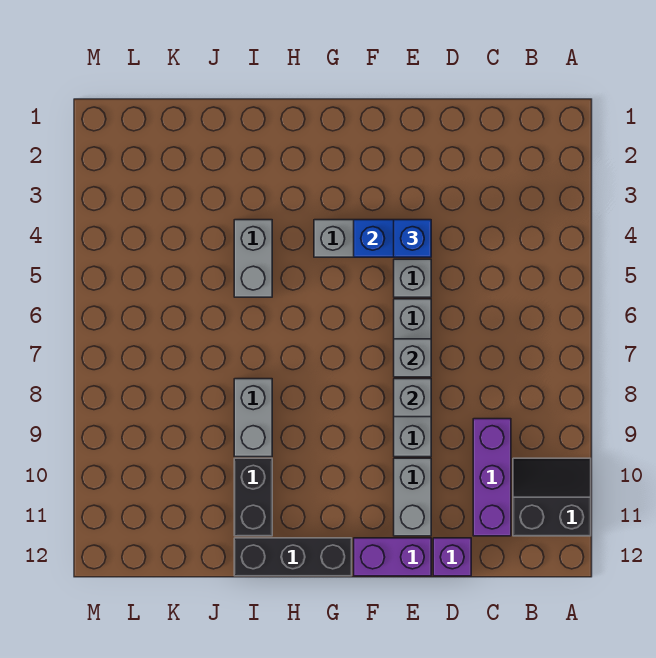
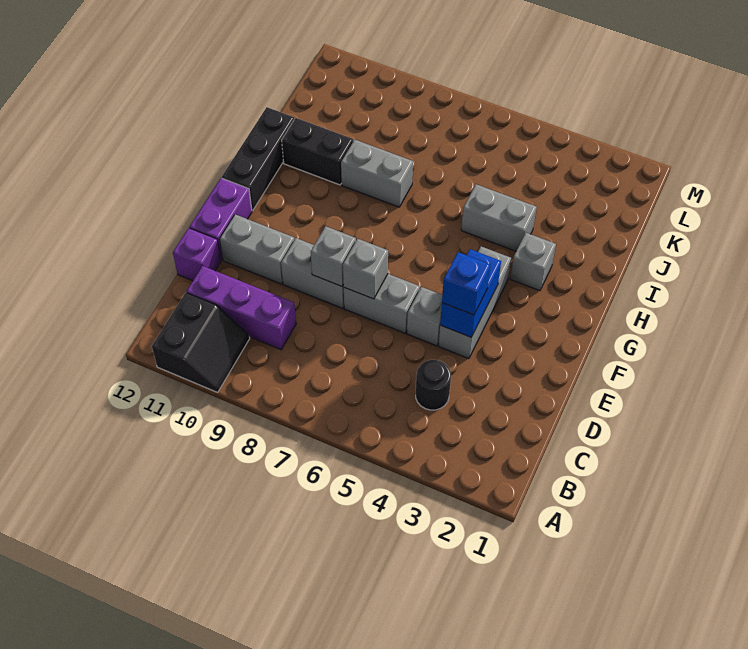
none -> black round brick C4 level 1
none -> grey brick H3 level 1

